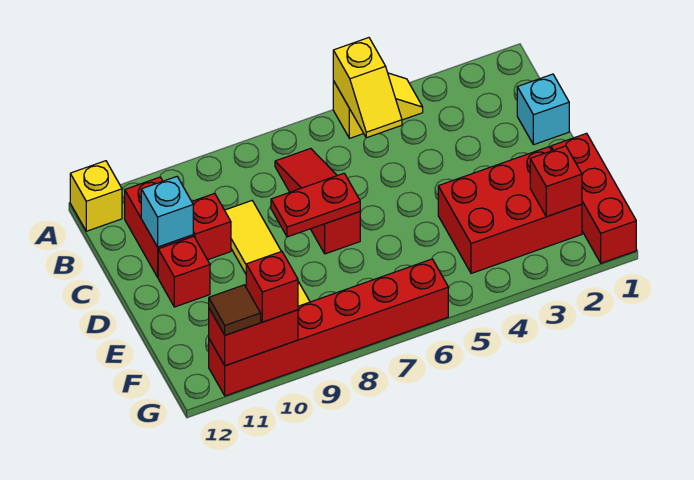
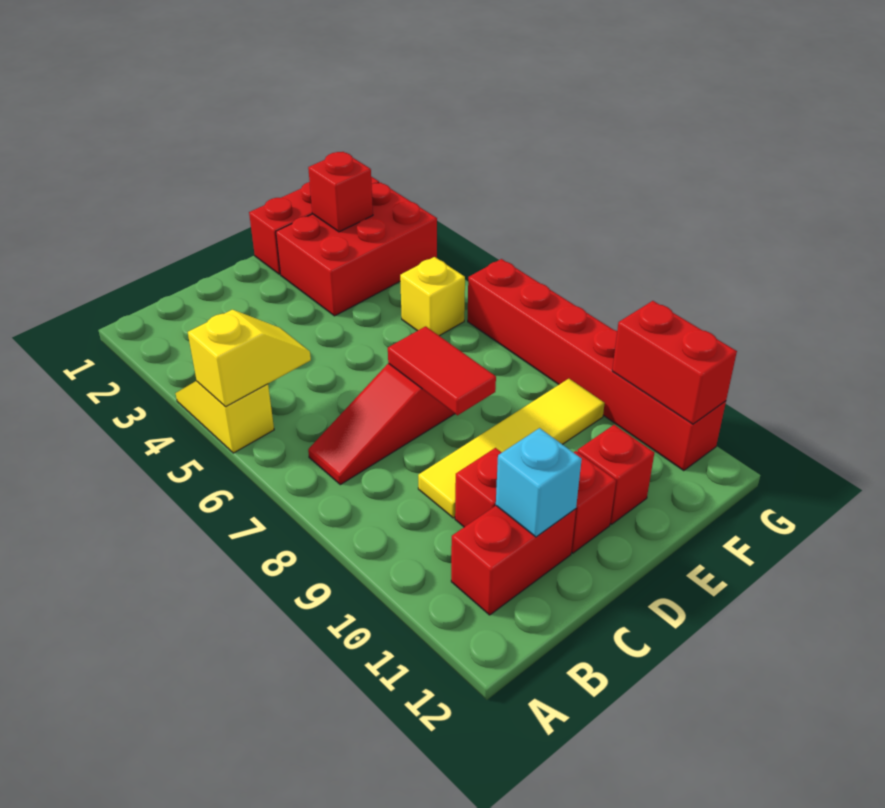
yellow brick A12 level 1 -> yellow brick F5 level 1
cyan brick C1 level 1 -> none
red plate D7:D8 level 2 -> red tile D7:D8 level 2
red brick E2:F4 level 1 -> red brick E2:G3 level 1
red brick G10 level 3 -> red brick E11 level 1
brown tile G11 level 3 -> none

